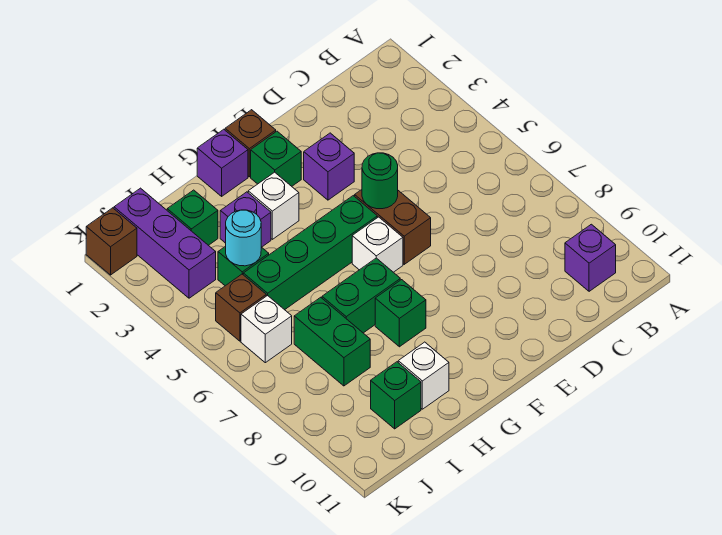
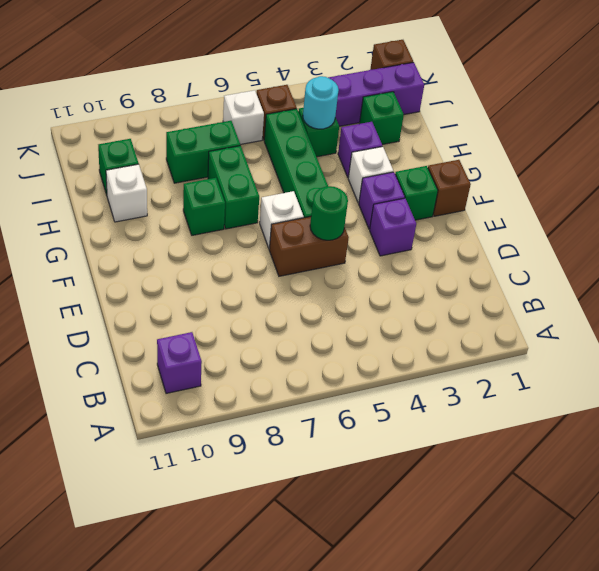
purple brick G1 level 1 -> purple brick F3 level 1

